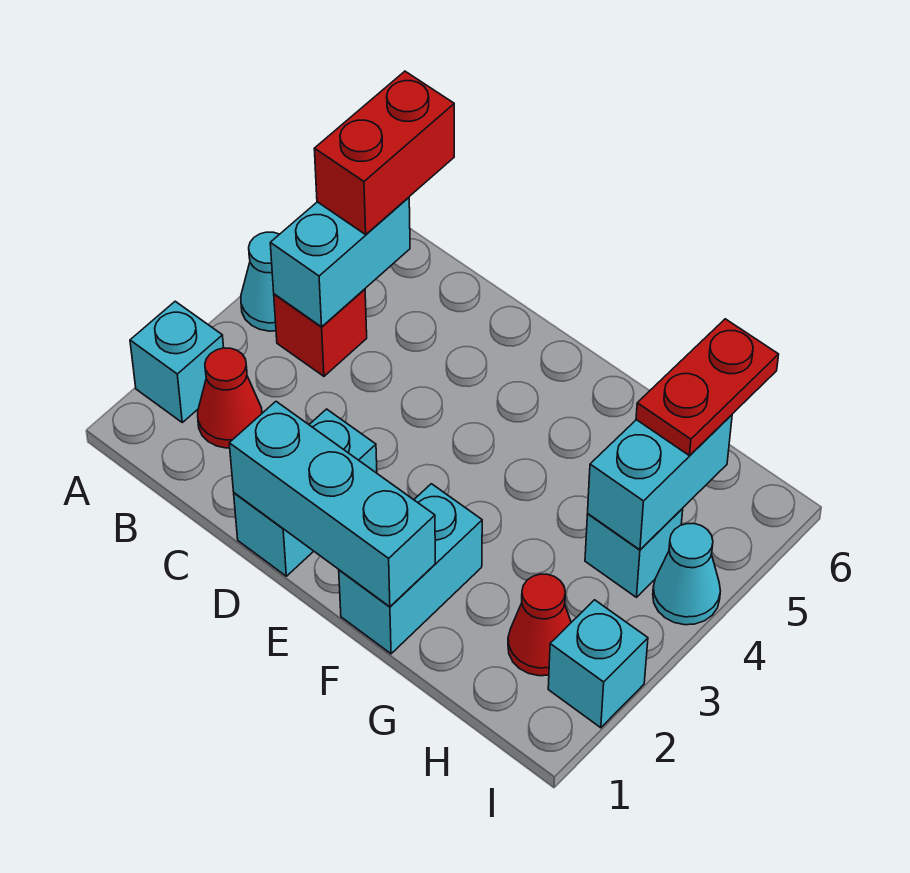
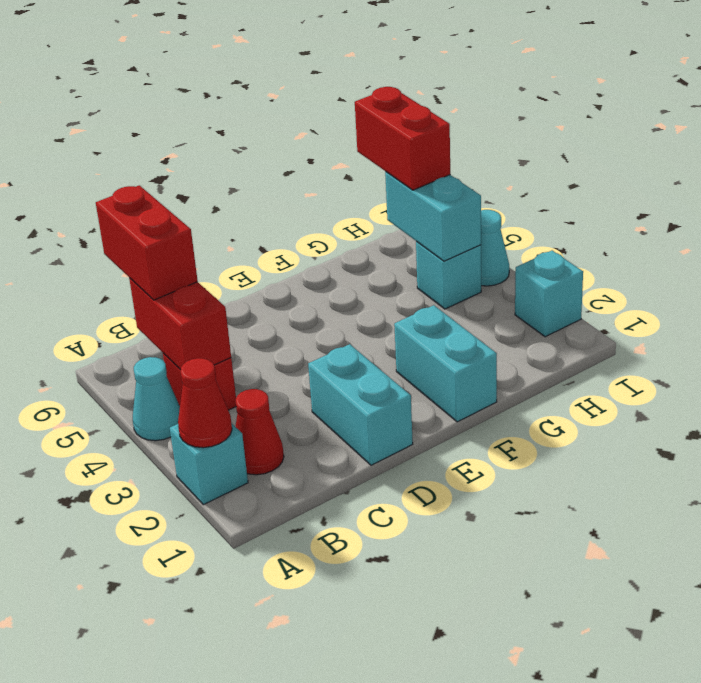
cyan brick B4:B5 level 2 -> red brick B4:B5 level 2
cyan brick D1:F1 level 2 -> none
red cone H2 level 1 -> red cone A2 level 2
red plate H5:H6 level 3 -> red brick H5:H6 level 3

